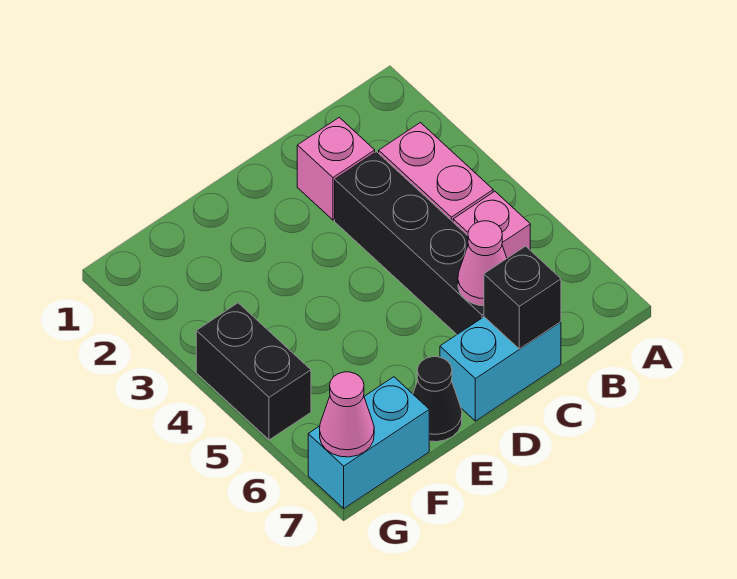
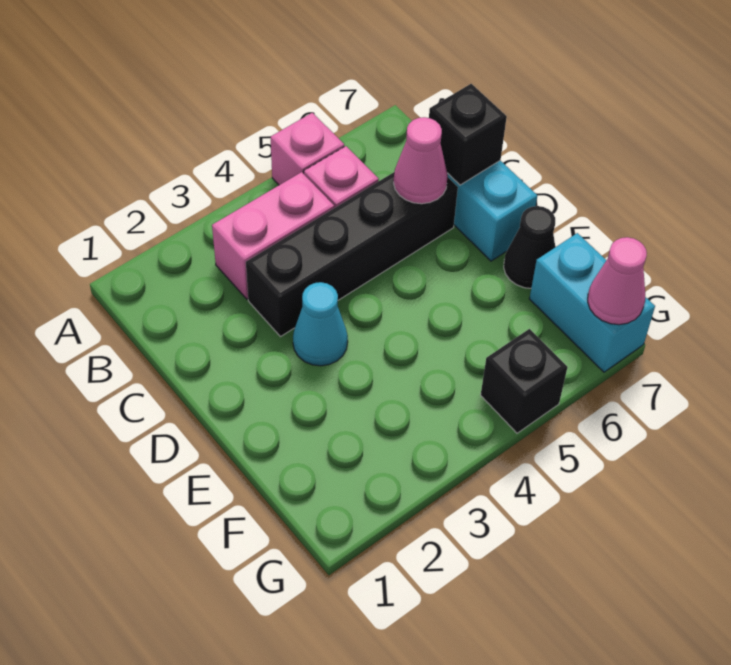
pink brick C2 level 1 -> pink brick A5 level 1
none -> cyan cone D3 level 1
black brick G4:G5 level 1 -> black brick G5 level 1

